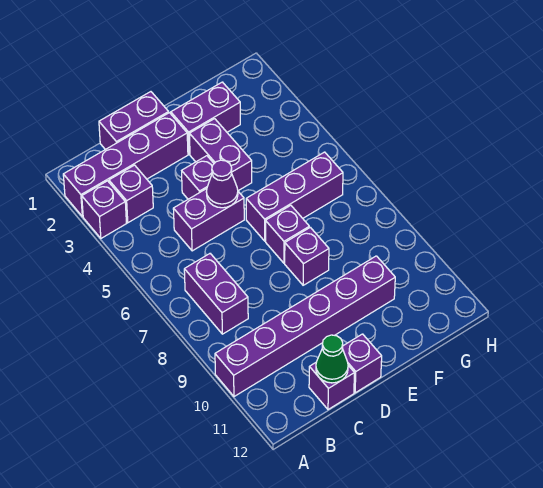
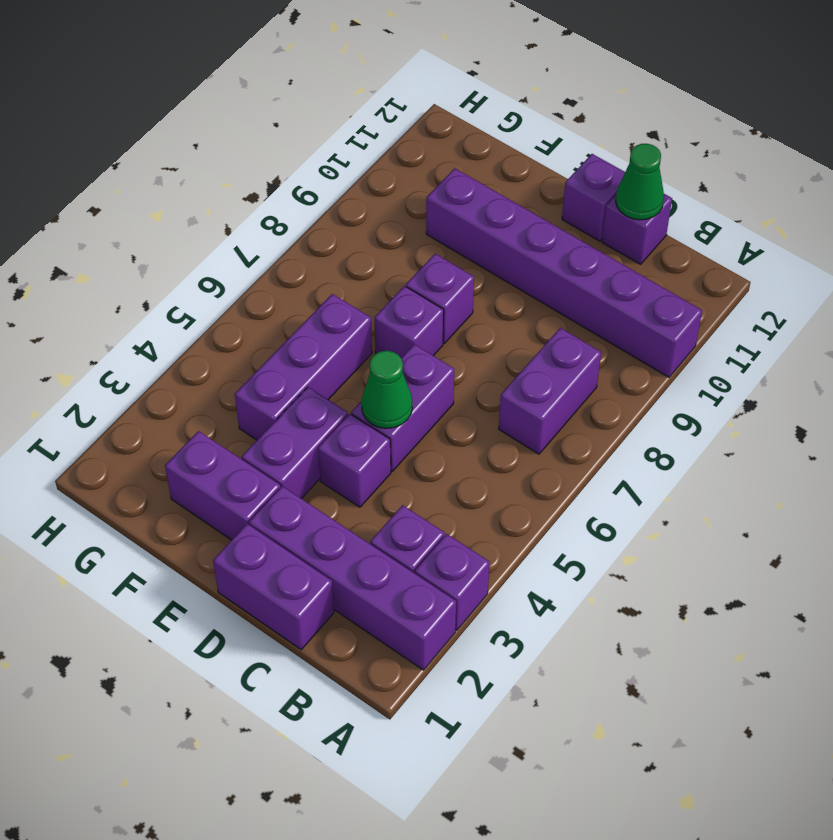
purple brick C5:D5 level 1 -> purple brick D5:D6 level 1
purple cone D5 level 2 -> green cone D5 level 2
purple brick E6:G6 level 1 -> purple brick F4:F6 level 1

